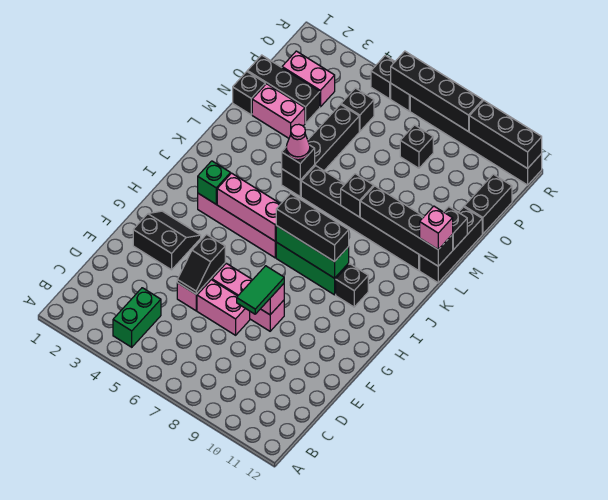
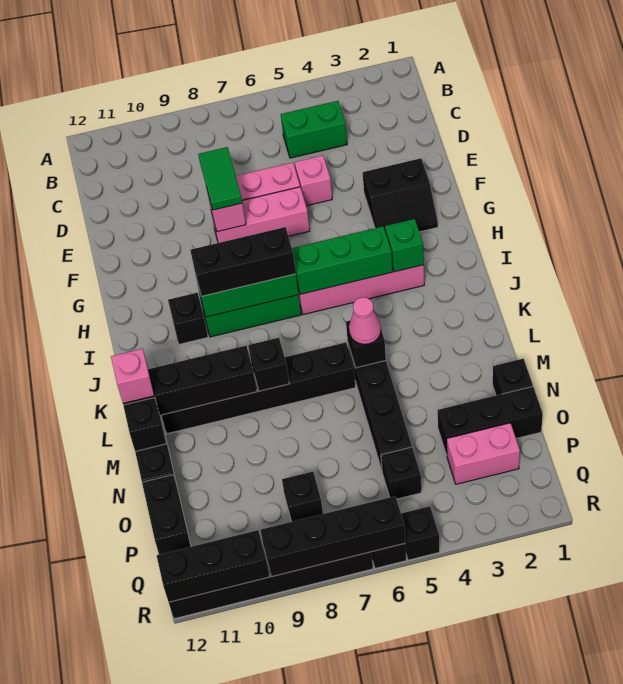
green brick B4:C4 level 1 -> green brick C4:C5 level 1
black slope E5:F5 level 2 top F -> none
pink brick I4:I6 level 2 -> green brick I4:I6 level 2
pink brick N2:N3 level 1 -> none

